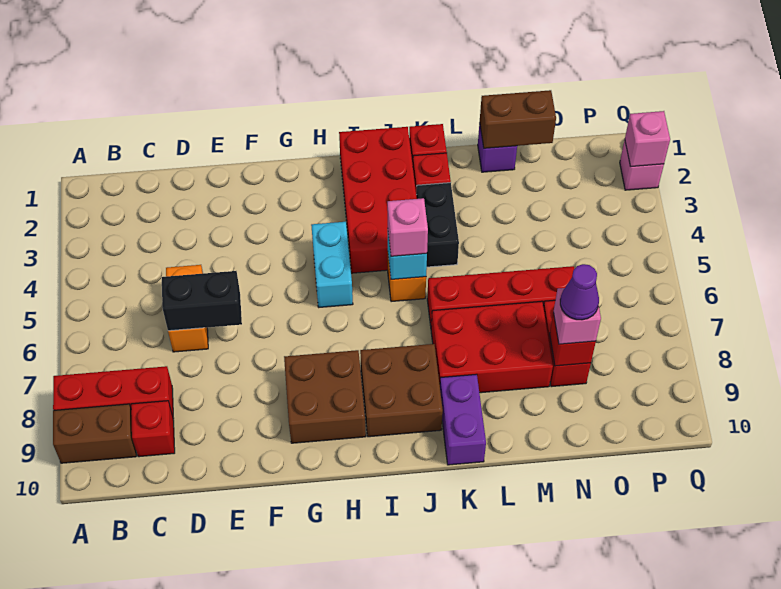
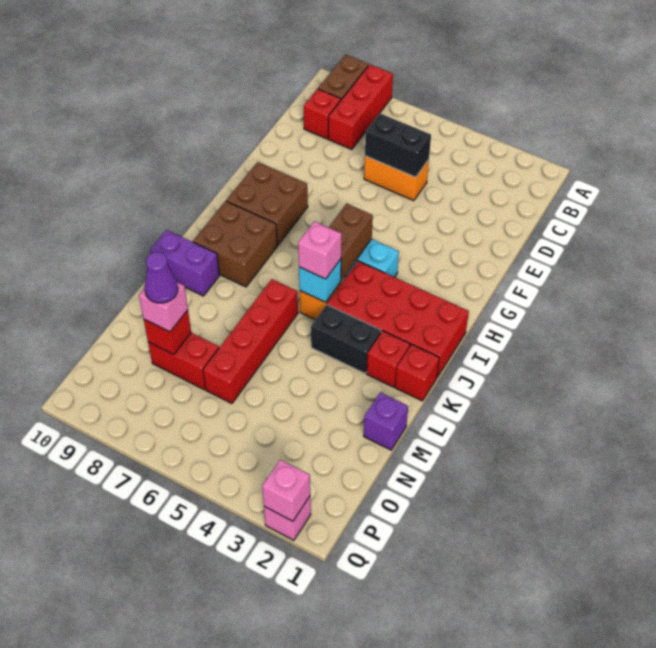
black brick D6:E6 level 2 -> black brick D5:D6 level 2
red brick K7:M8 level 1 -> none
brown brick M1:N1 level 2 -> brown brick H5:I5 level 2

